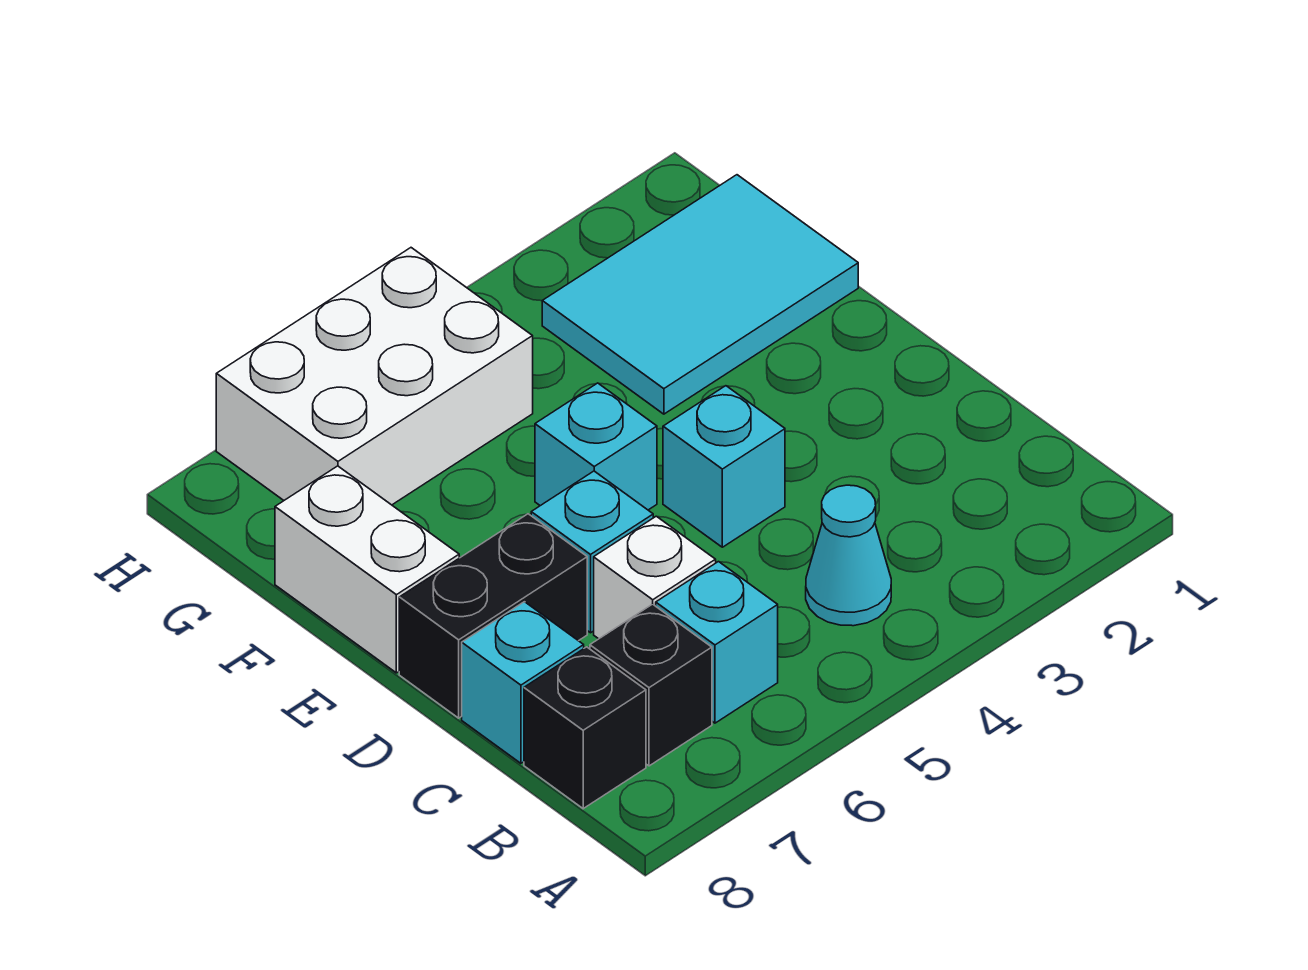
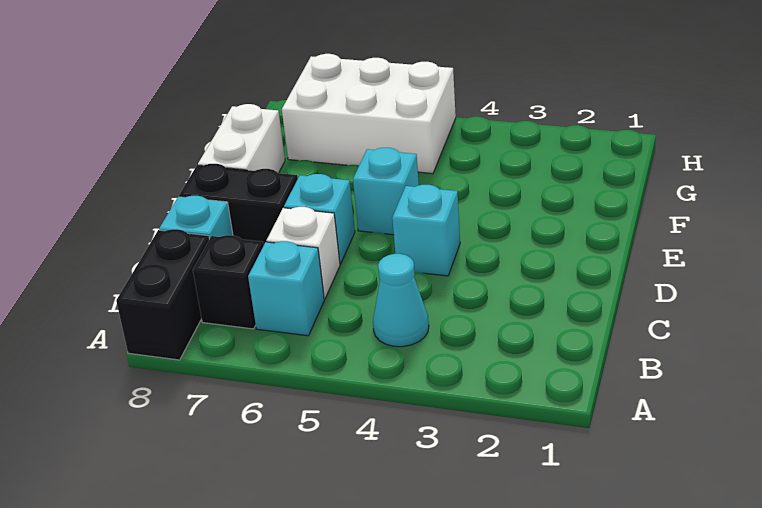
black brick B8 level 1 -> black brick A8:B8 level 1
cyan tile F1:G3 level 1 -> none

